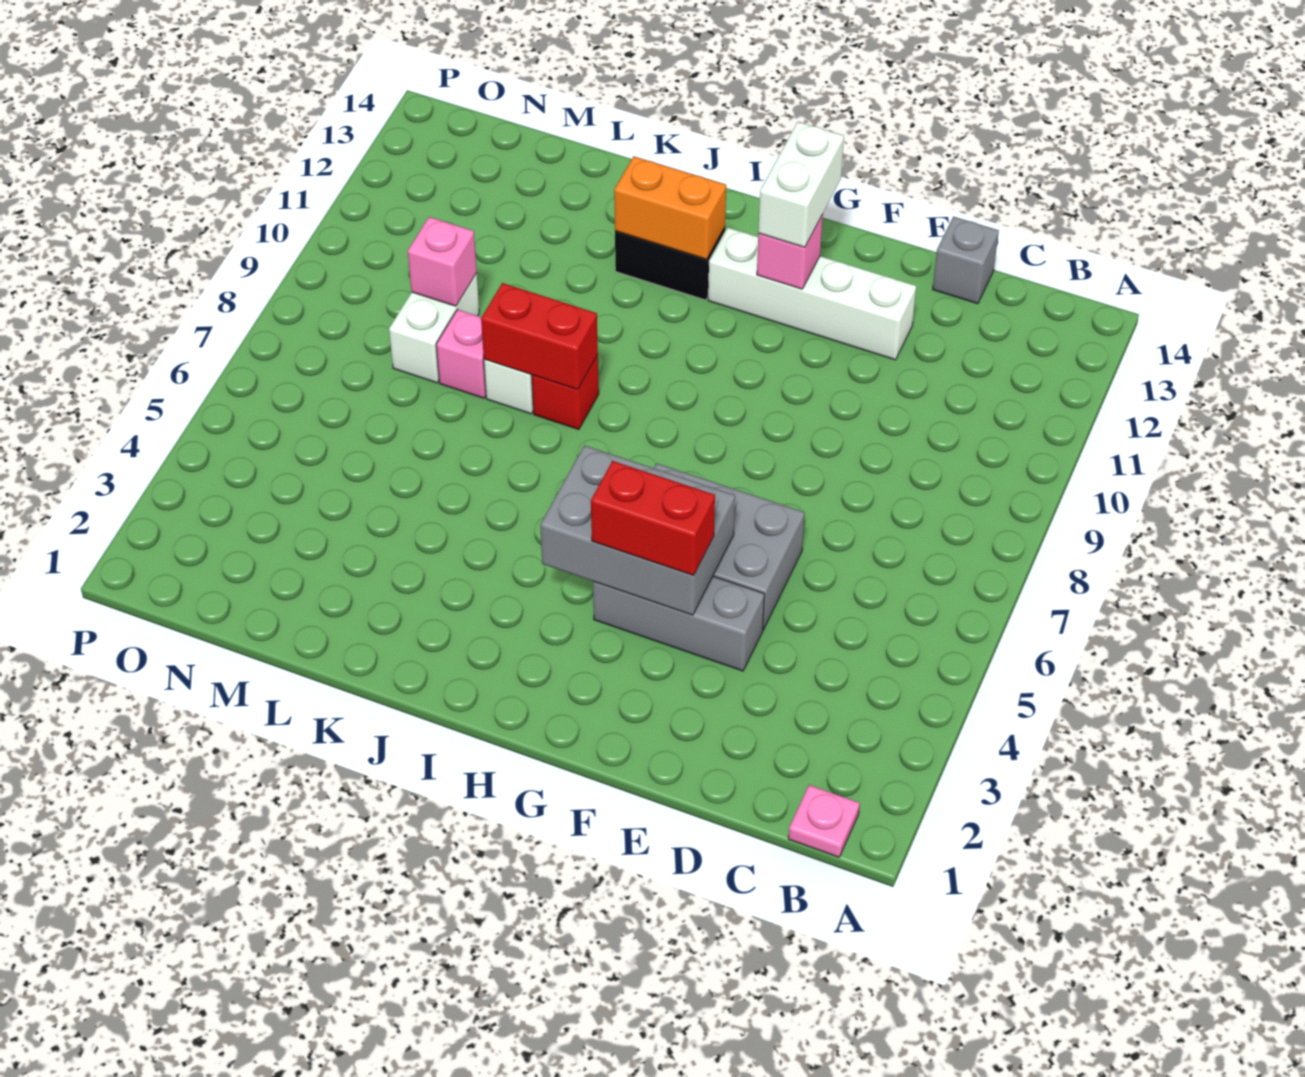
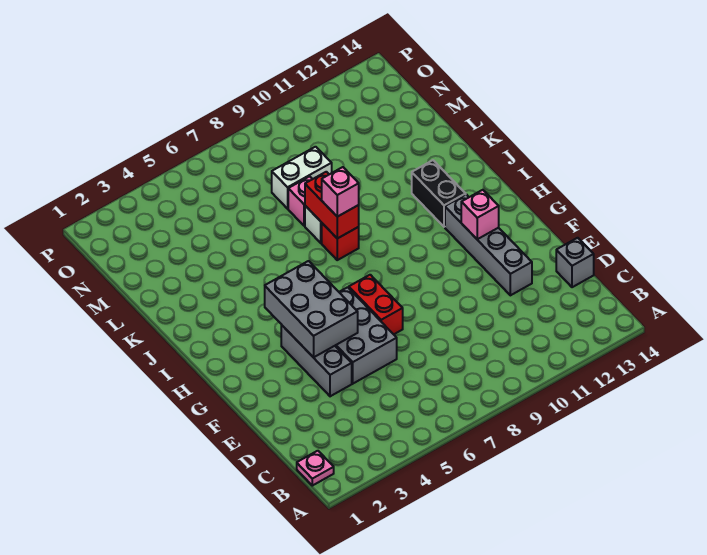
white brick E12:H12 level 1 -> grey brick E12:H12 level 1
red brick F4:G4 level 3 -> red brick F7:G7 level 1
white brick G12:G13 level 3 -> none
orange brick I12:J12 level 2 -> none
pink brick M9 level 2 -> pink brick J8 level 3

